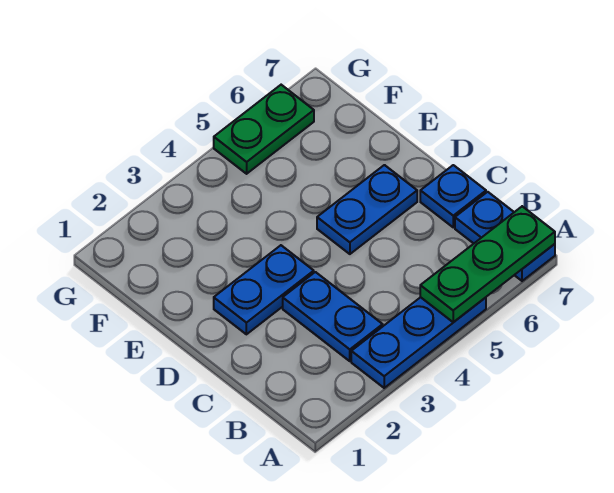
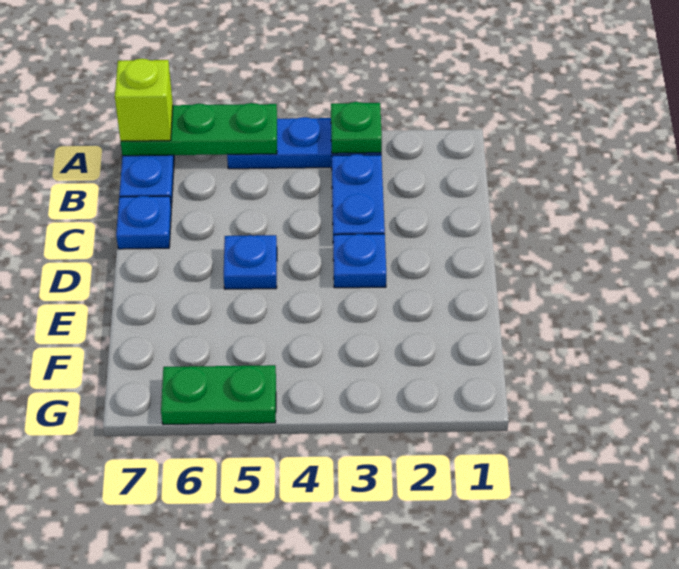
none -> green plate A3 level 2
none -> lime brick A7 level 3
blue plate D2:D3 level 1 -> blue plate D3 level 1
blue plate D5:D6 level 1 -> blue plate D5 level 1

